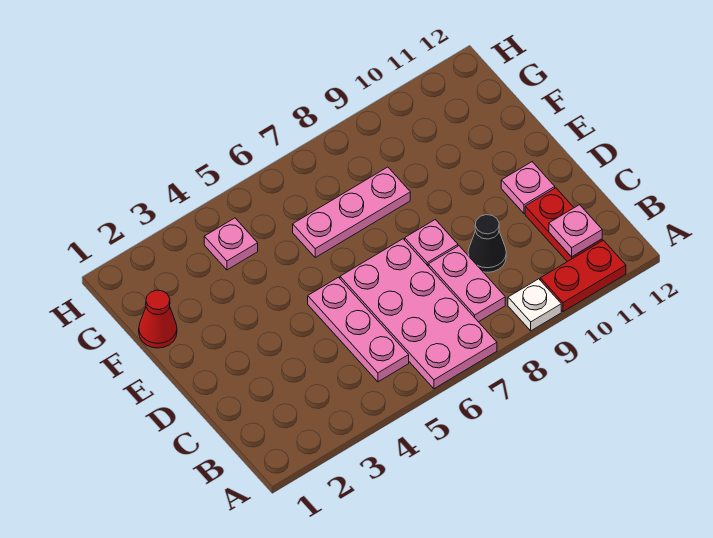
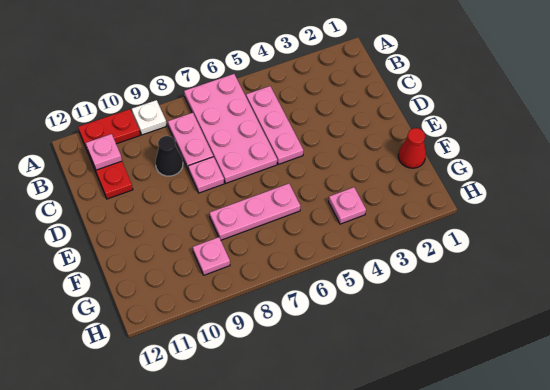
pink plate D11 level 1 -> pink plate G9 level 1

